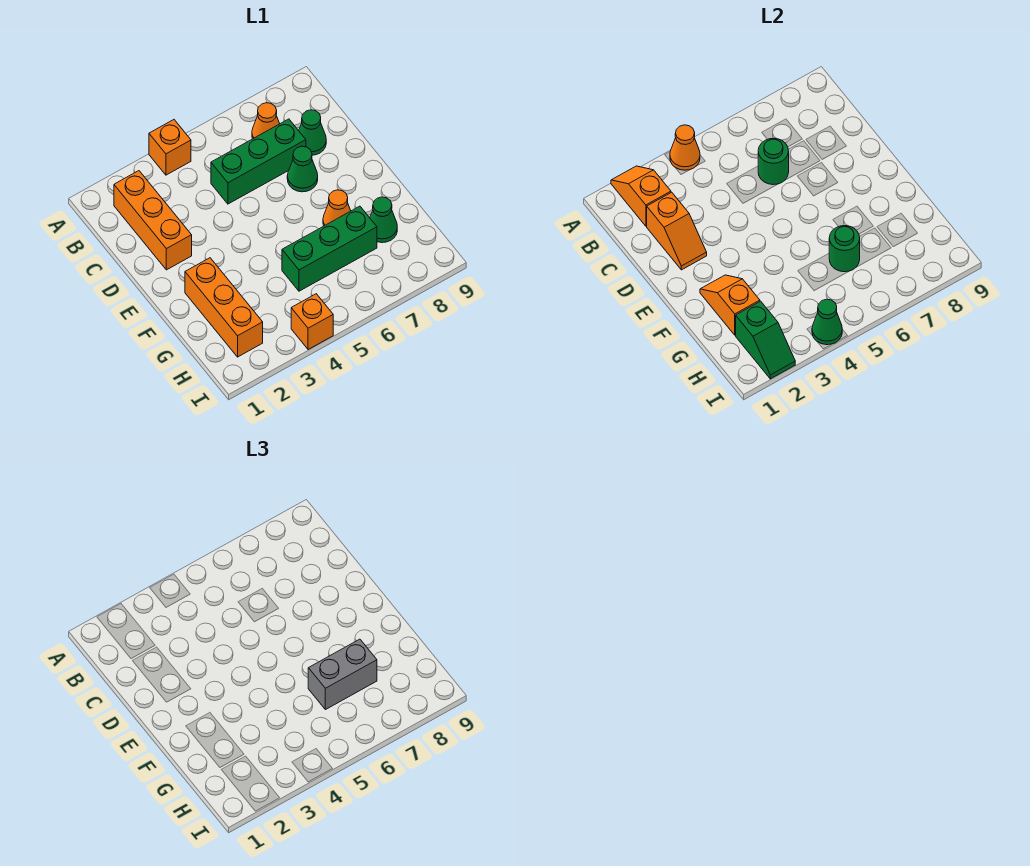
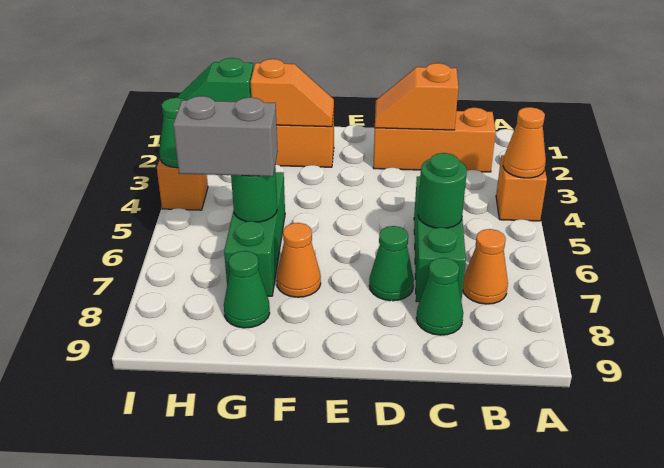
orange slope A2:B2 level 2 top B -> none
grey brick G6:G7 level 3 -> grey brick G6:H6 level 3

